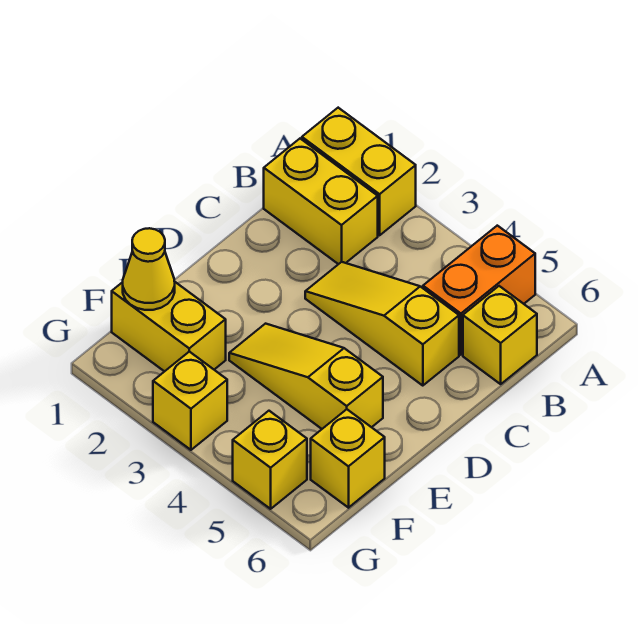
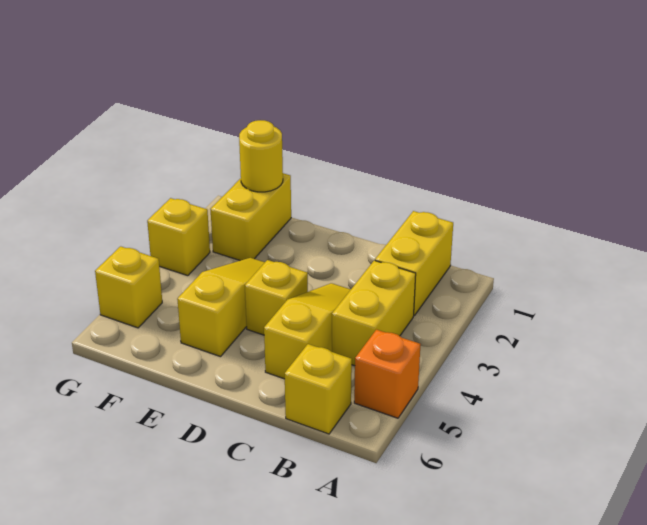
yellow brick A1:A2 level 1 -> yellow brick B3:B4 level 1
orange brick A5:B5 level 1 -> orange brick A5 level 1
yellow cone F1 level 2 -> yellow round brick F1 level 2
yellow brick F6 level 1 -> yellow brick D4 level 1

